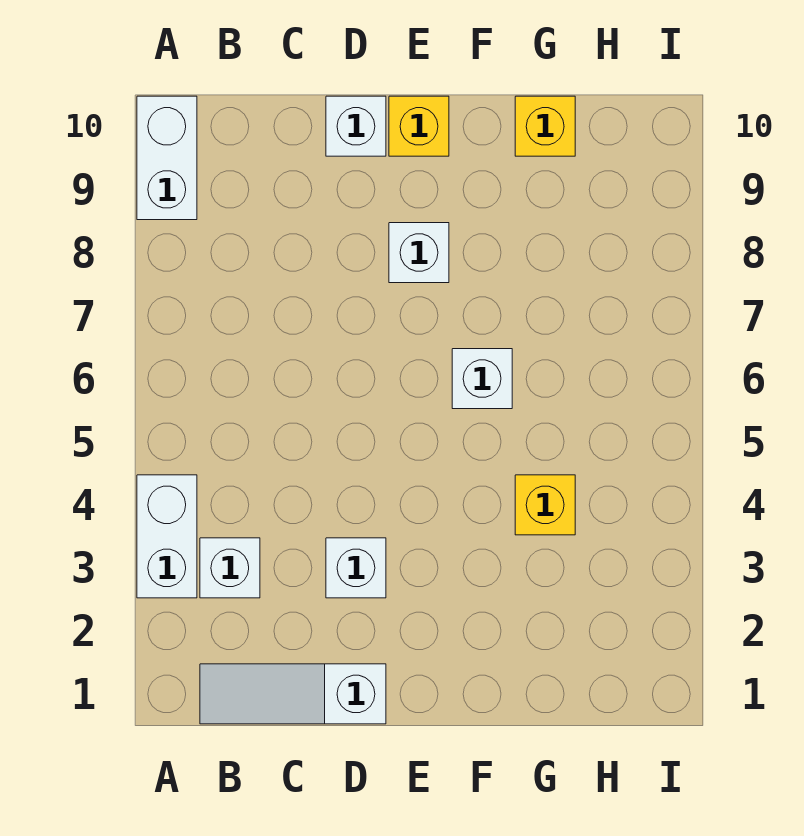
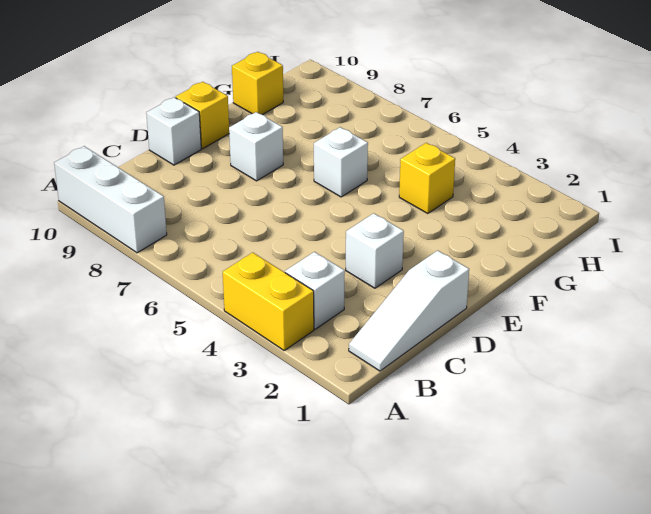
white brick A3:A4 level 1 -> yellow brick A3:A4 level 1
white brick A9:A10 level 1 -> white brick A8:A10 level 1

